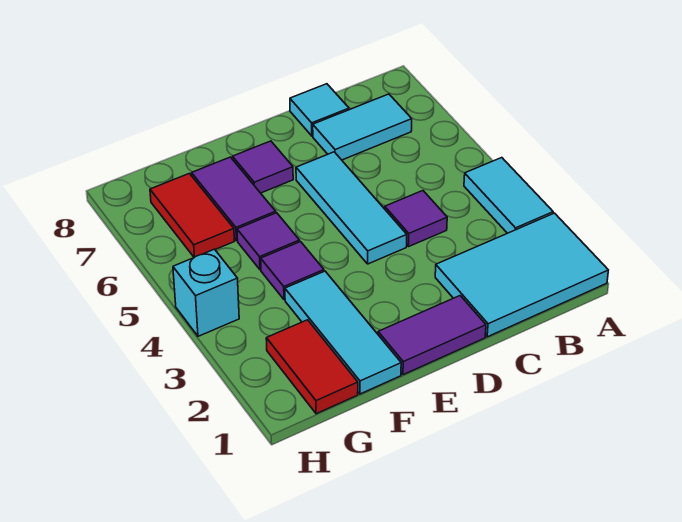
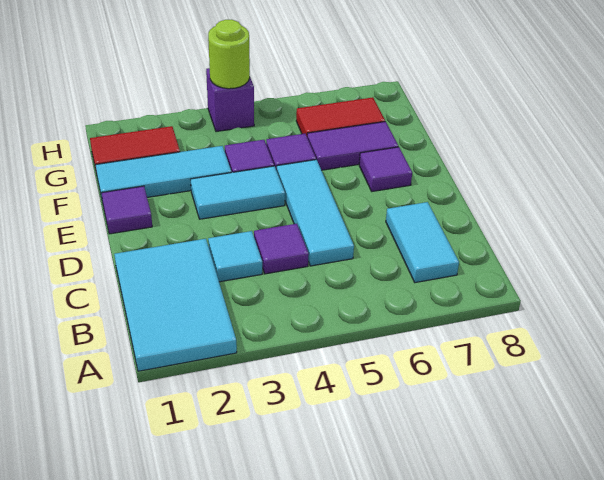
cyan tile A3:A4 level 1 -> cyan tile E3:E4 level 1
cyan tile C8 level 1 -> cyan tile C3 level 1
purple tile D1:E1 level 1 -> purple tile E1 level 1
cyan tile D4:D6 level 1 -> cyan tile C5:E5 level 1
cyan brick H4 level 1 -> purple brick H4 level 1
none -> lime round brick H4 level 2

